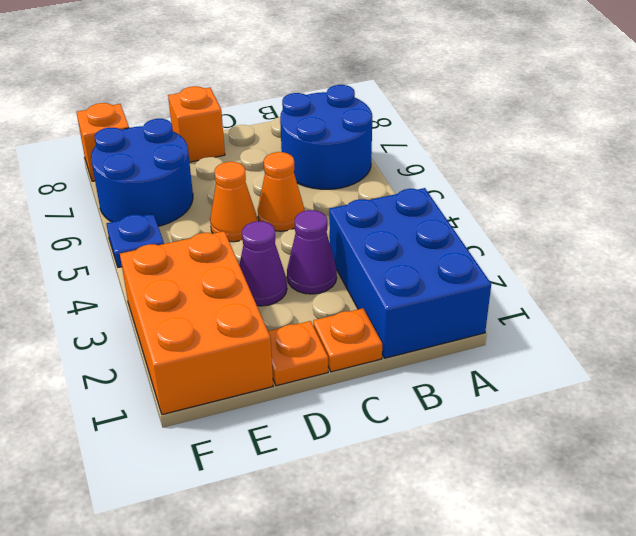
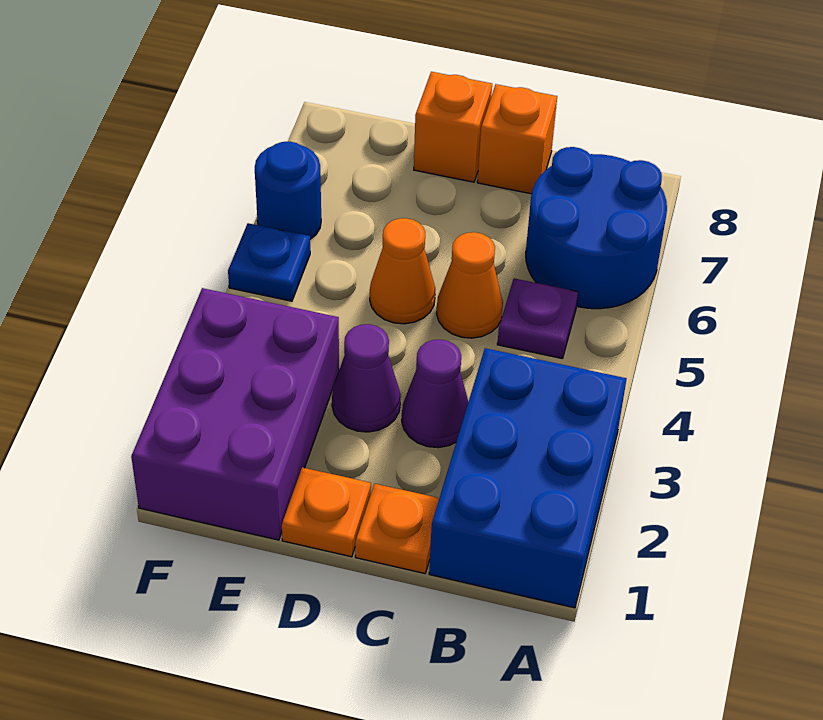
none -> purple plate B5 level 1
orange brick E1:F3 level 1 -> purple brick E1:F3 level 1
blue round brick E6:F7 level 1 -> blue round brick F6 level 1
orange brick F8 level 1 -> orange brick C8 level 1

